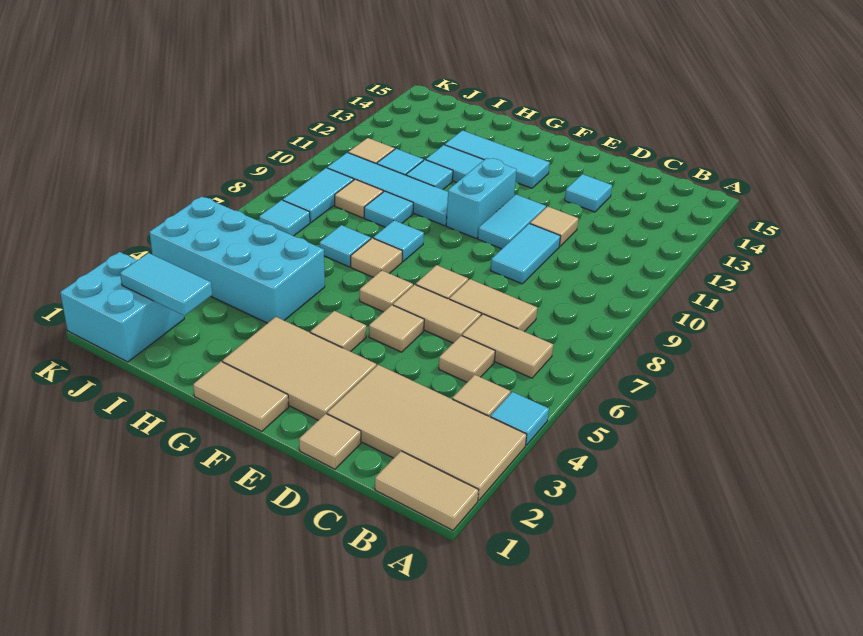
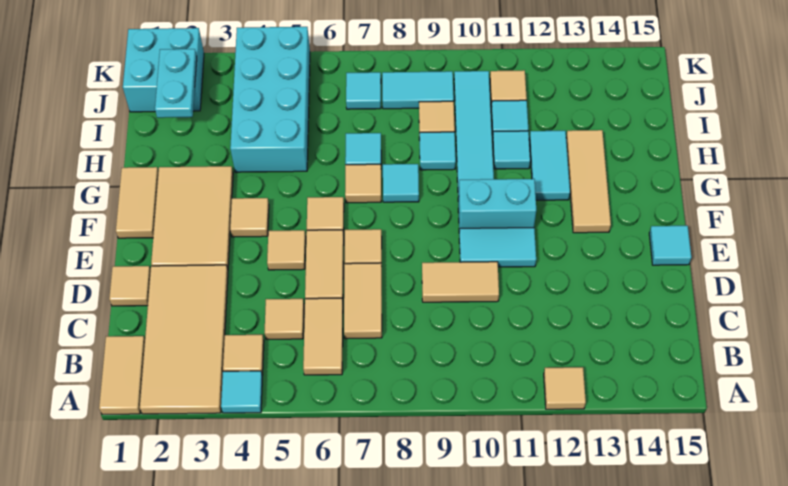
cyan tile D9:D10 level 1 -> tan tile D9:D10 level 1
tan tile D11 level 1 -> tan tile A12 level 1
cyan tile D13 level 1 -> cyan tile E15 level 1
cyan tile F13:H13 level 1 -> tan tile F13:H13 level 1
cyan tile I2:J2 level 2 -> cyan plate I2:J2 level 2

